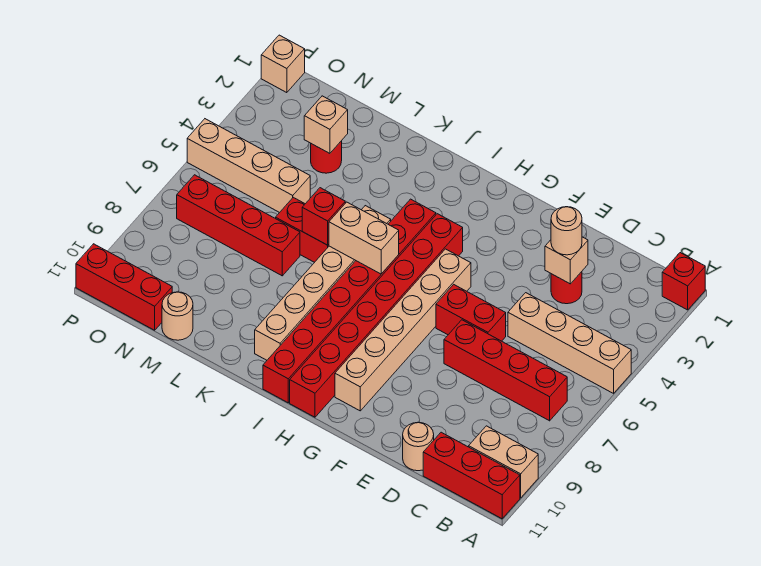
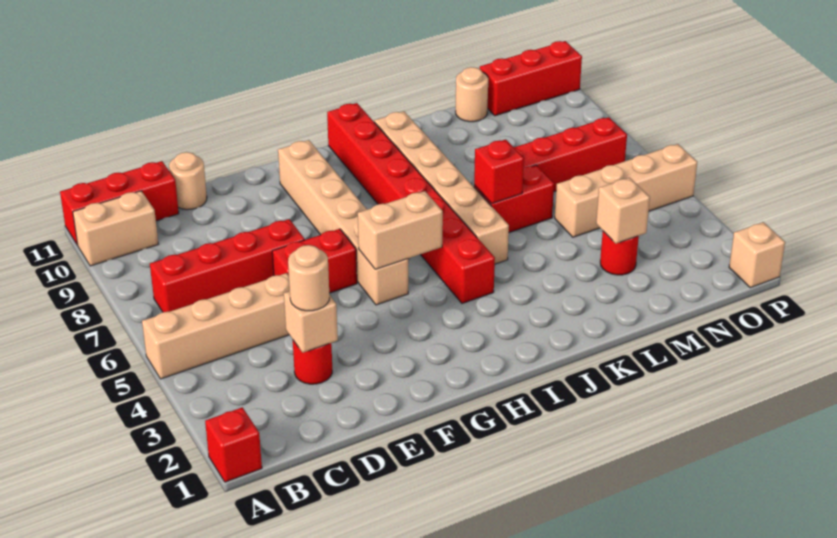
red brick H4:H11 level 1 -> none
tan brick I6:J6 level 2 -> tan brick G5:H5 level 2

